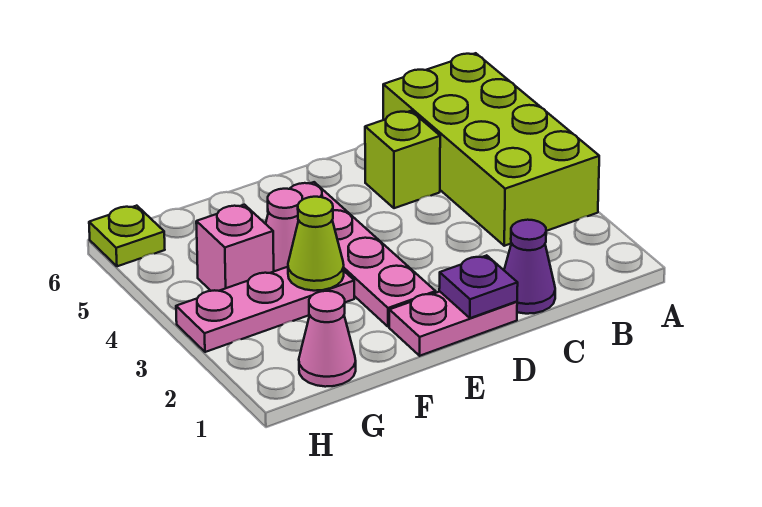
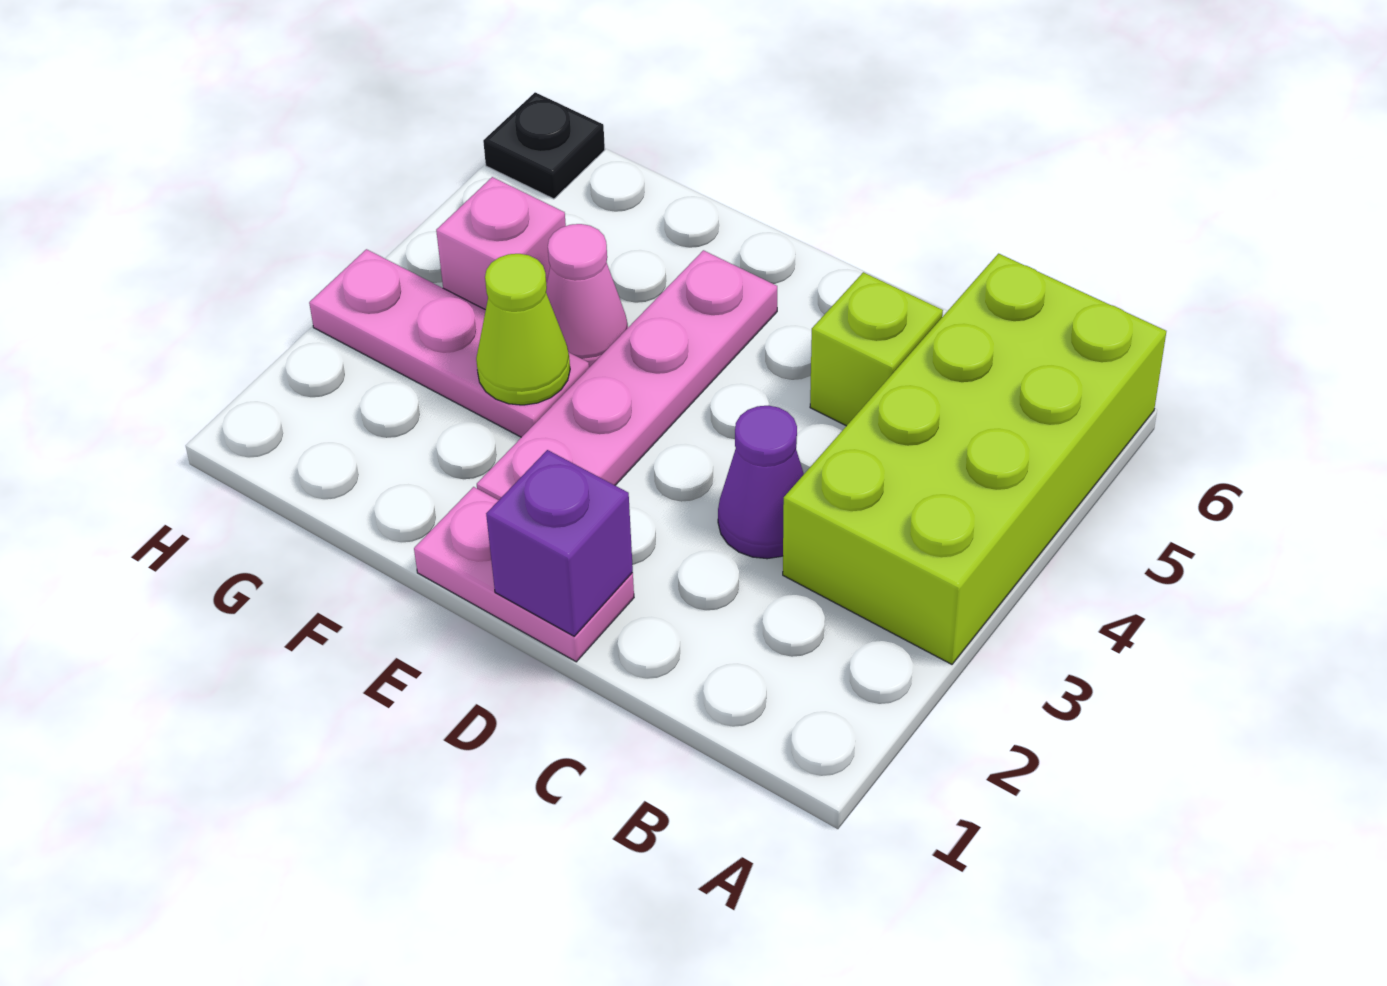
purple cone C1 level 1 -> purple cone C3 level 1
purple plate D1 level 2 -> purple brick D1 level 2
pink cone G1 level 1 -> none
lime plate H6 level 1 -> black plate H6 level 1

